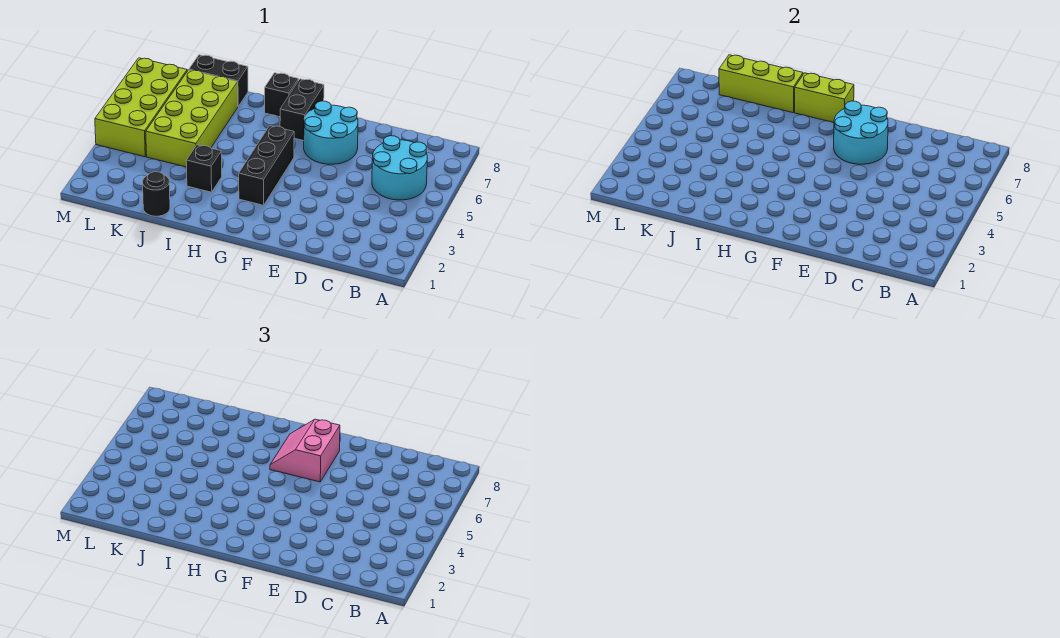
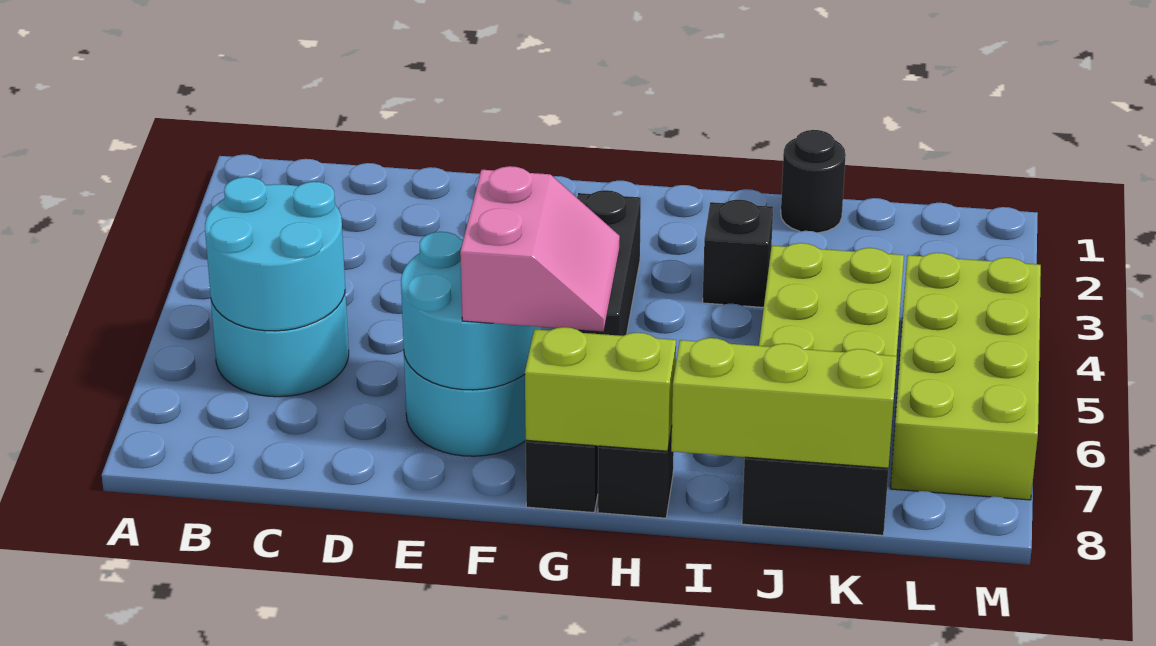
none -> cyan round brick B5:C6 level 2

